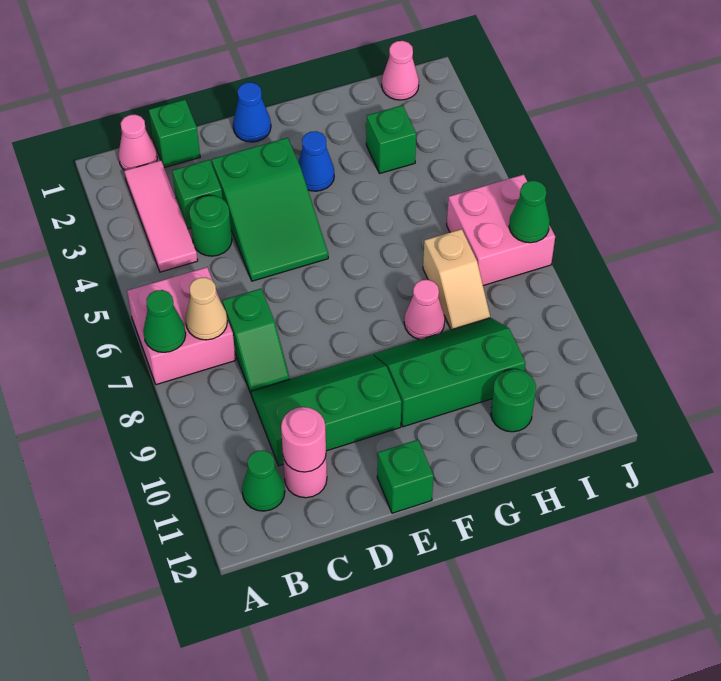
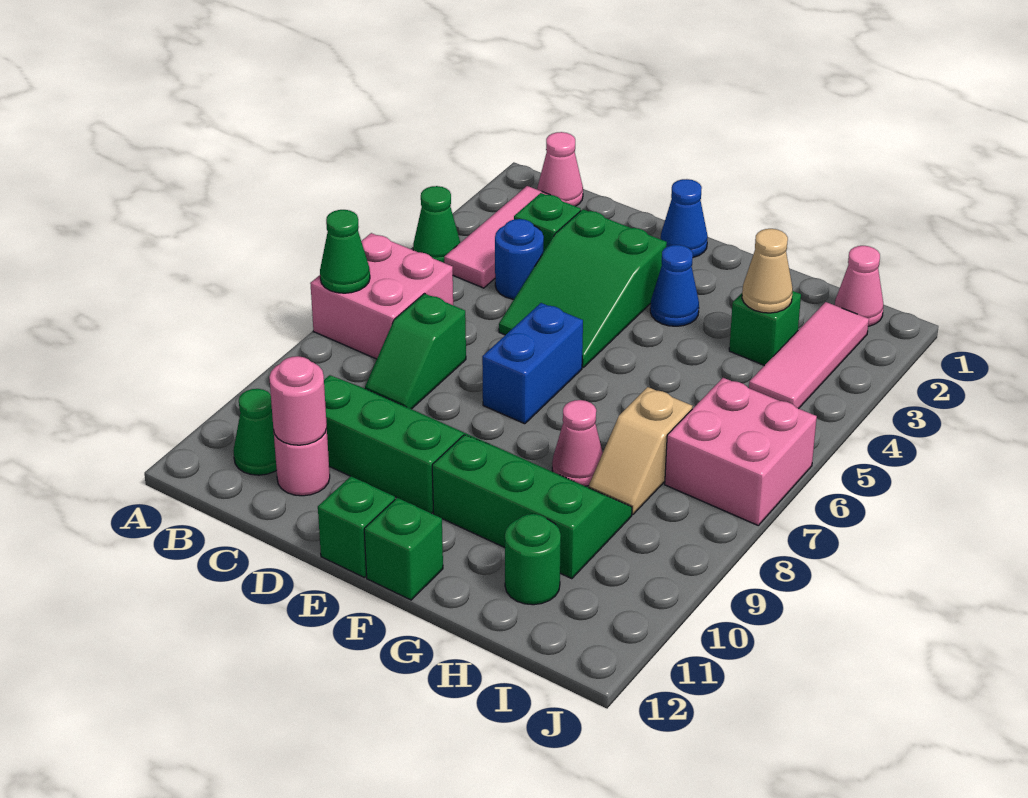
tan cone B7 level 2 -> tan cone H3 level 2
green brick C1 level 1 -> green brick F12 level 1
green round brick C4 level 1 -> blue round brick C4 level 1
none -> blue brick E6:E7 level 1
none -> pink tile I2:I4 level 1
green cone J7 level 2 -> green cone A4 level 1

